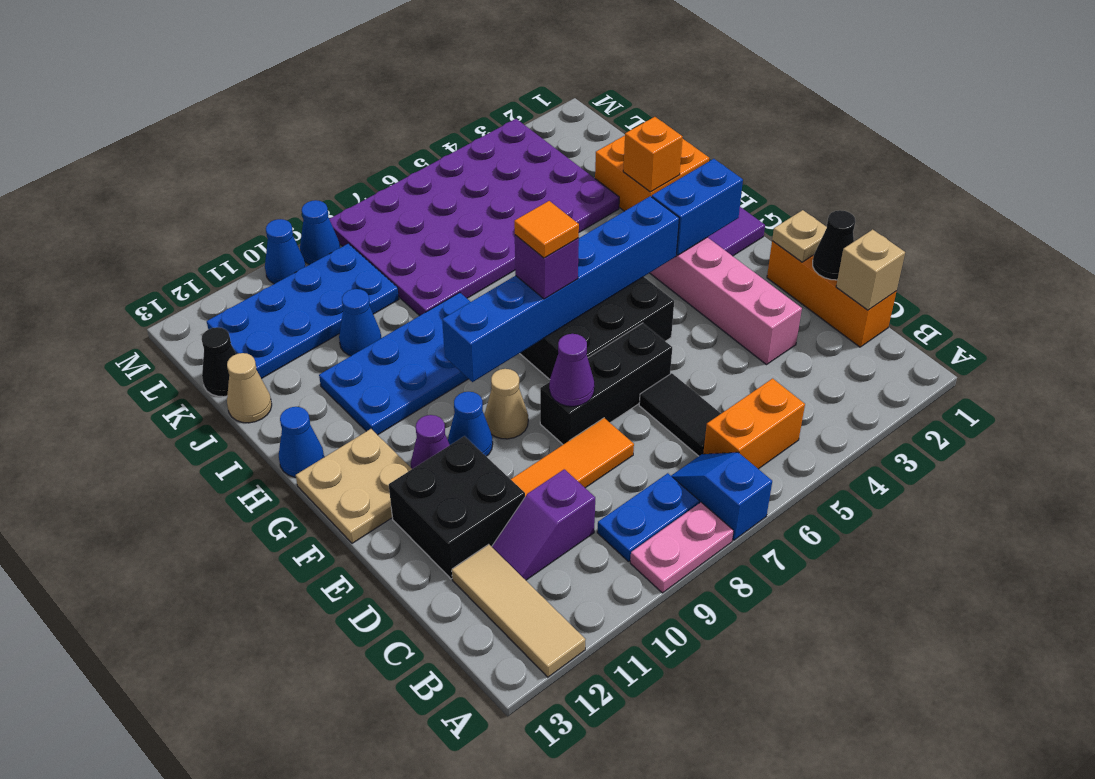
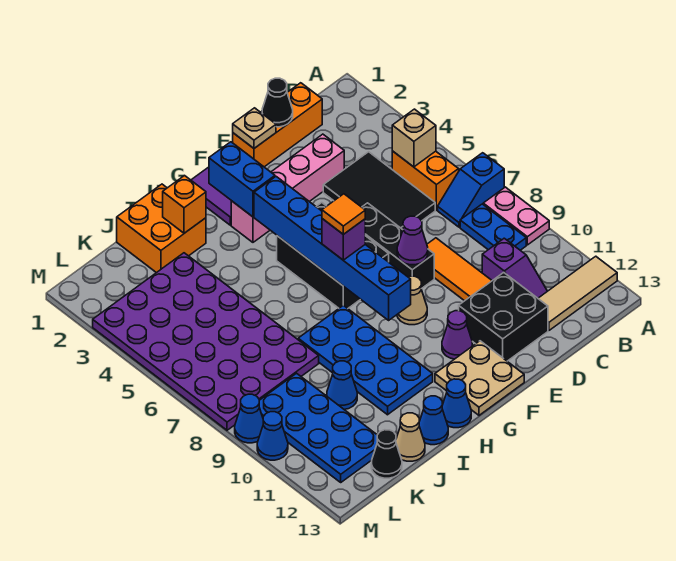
tan brick C1 level 2 -> tan brick B5 level 2
black tile C6:D6 level 1 -> black tile C4:D6 level 1
blue cone F10 level 1 -> blue cone I13 level 1

